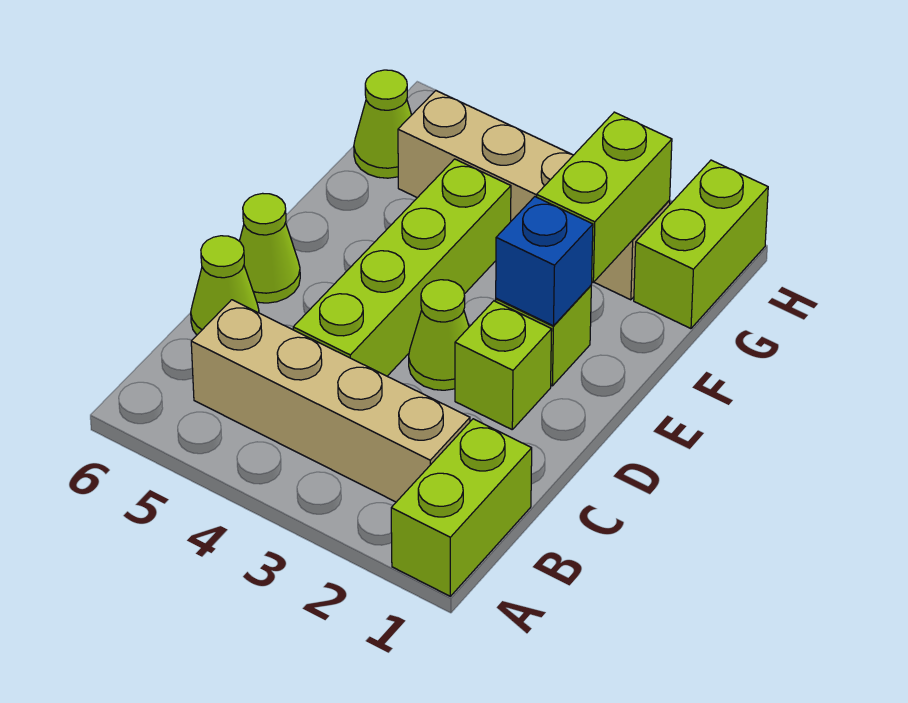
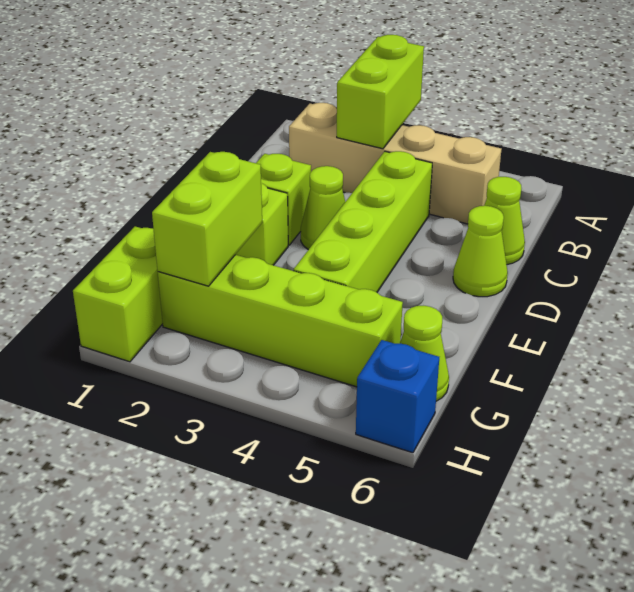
lime brick A1:B1 level 1 -> lime brick A3:B3 level 2
blue brick E2 level 2 -> blue brick H6 level 1
tan brick G2:G5 level 1 -> lime brick G2:G5 level 1

